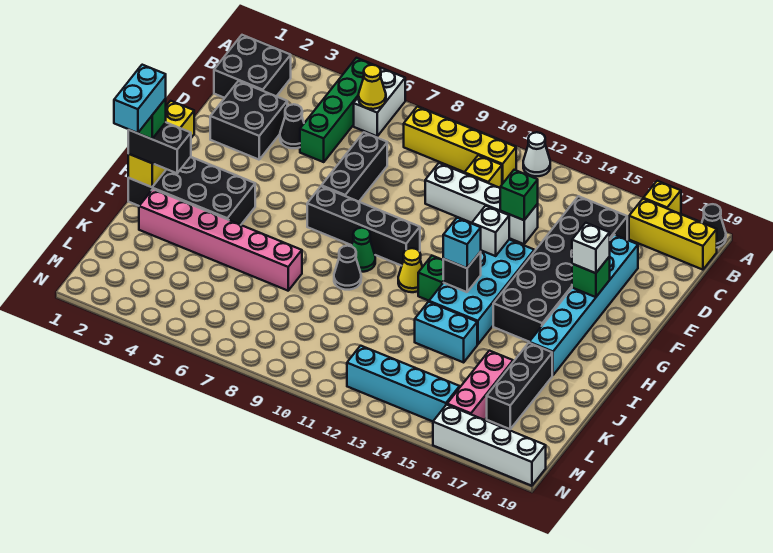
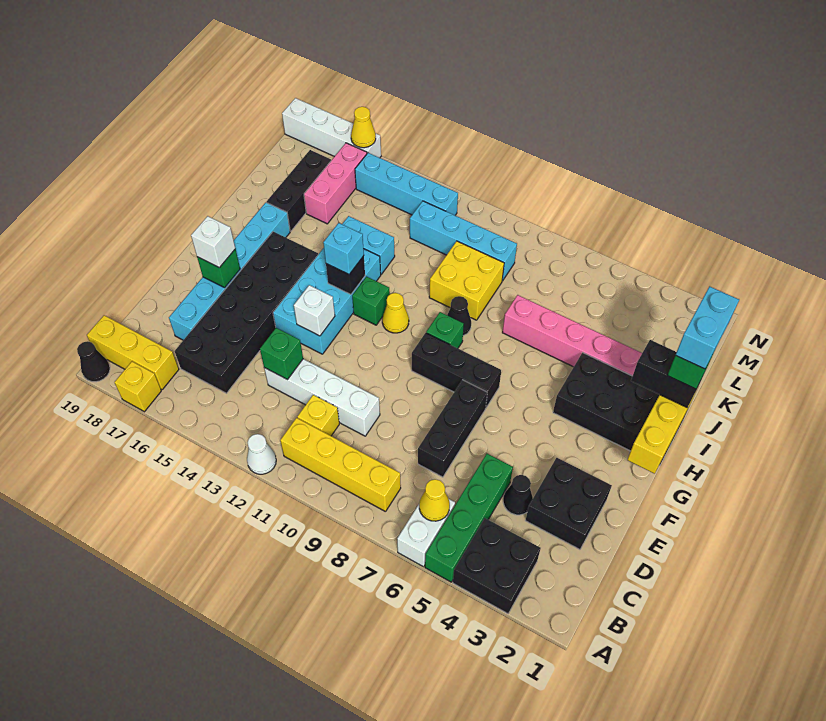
black brick B1:C2 level 1 -> black brick A3:B4 level 1
black brick G7:G10 level 1 -> black brick G7:G9 level 1
green cone H9 level 1 -> green brick H9 level 1
none -> yellow brick J9:K10 level 1
none -> cyan brick L9:L12 level 1
none -> yellow cone N16 level 2

